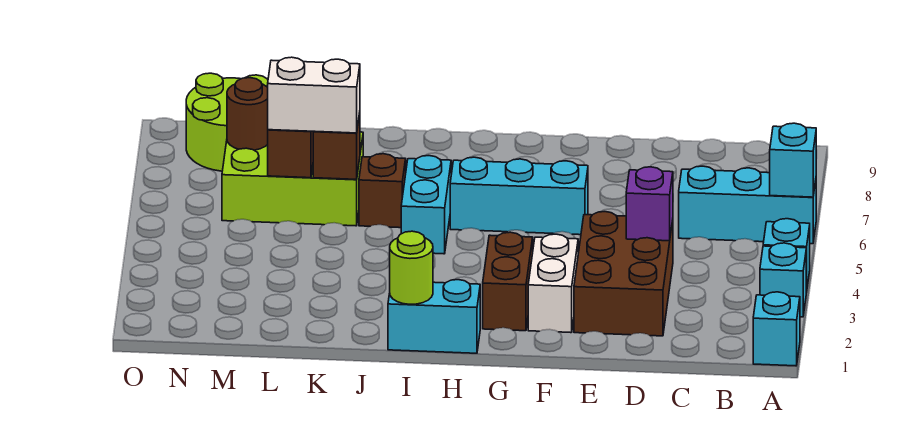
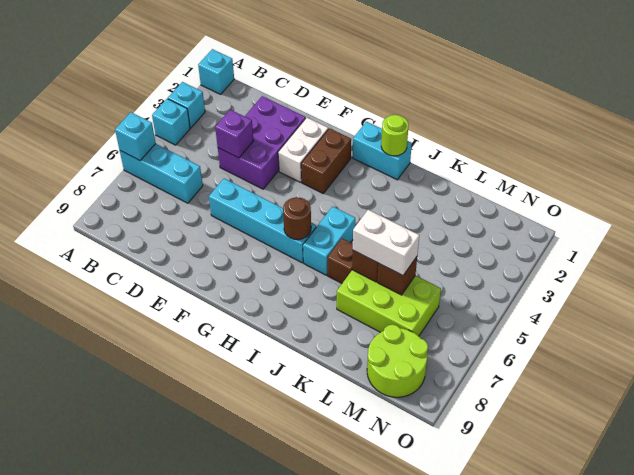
brown brick D2:E4 level 1 -> purple brick D2:E4 level 1
cyan brick F6:H6 level 1 -> cyan brick E6:H6 level 1
brown round brick M7 level 2 -> brown round brick H6 level 2

